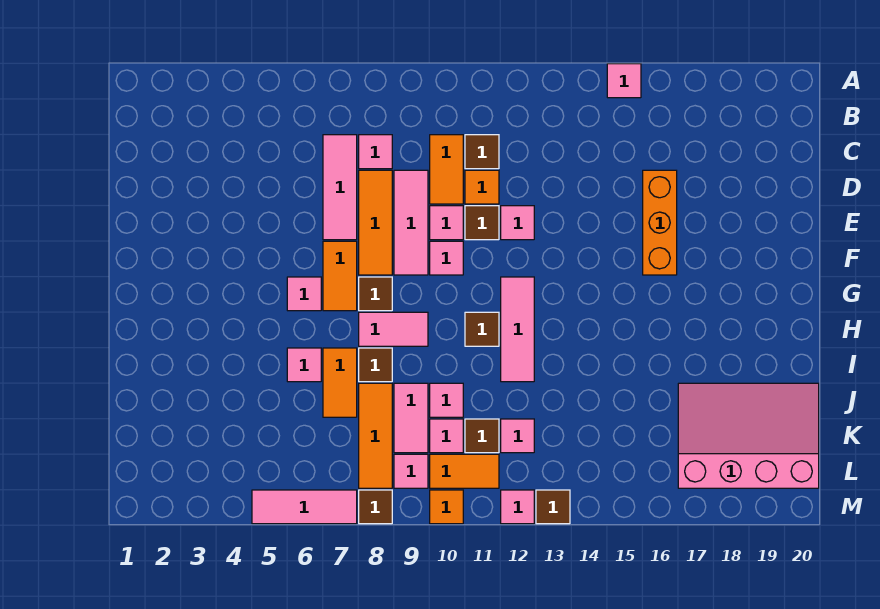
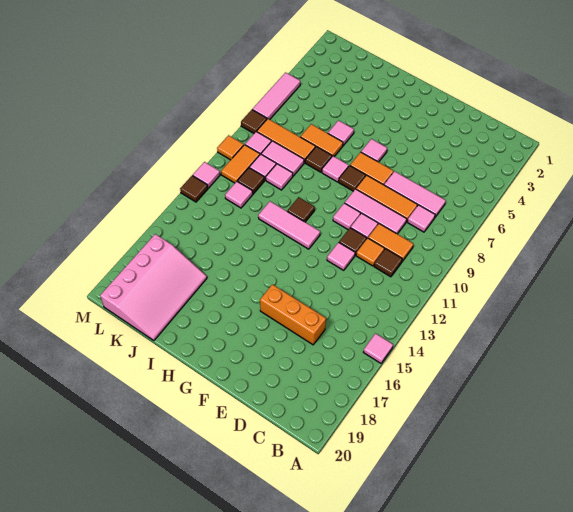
pink tile H8:H9 level 1 -> pink tile H8 level 1

